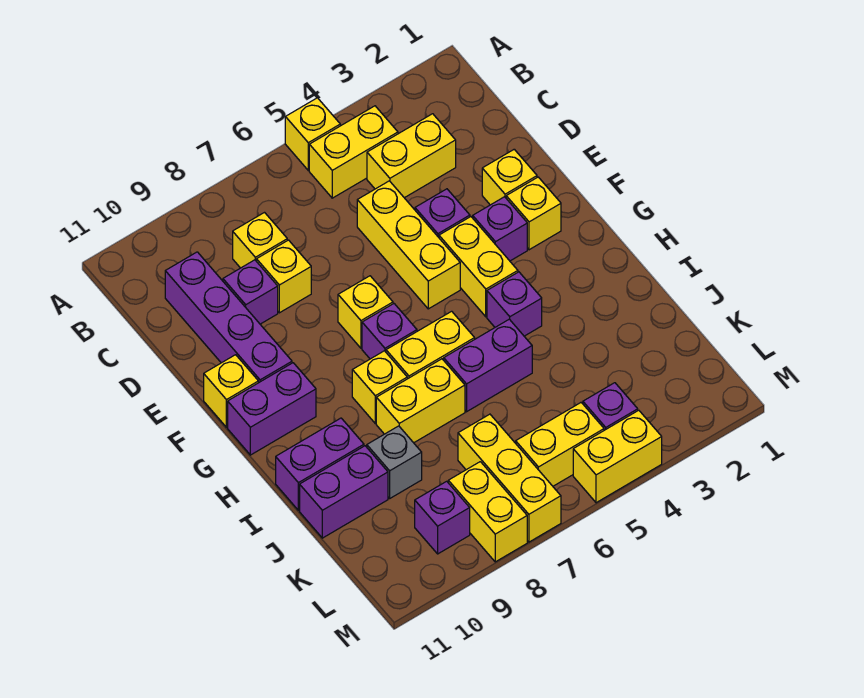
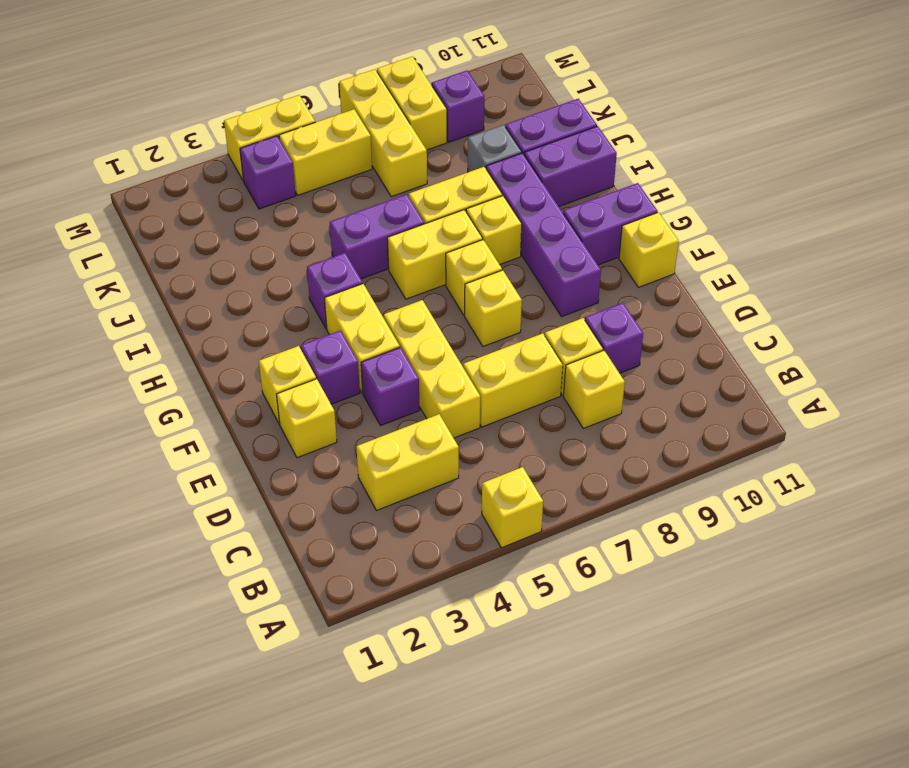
yellow brick B4:B5 level 1 -> yellow brick D6:D7 level 1
purple brick C10:F10 level 1 -> purple brick F9:I9 level 1
purple brick G7 level 1 -> yellow brick G7 level 1

